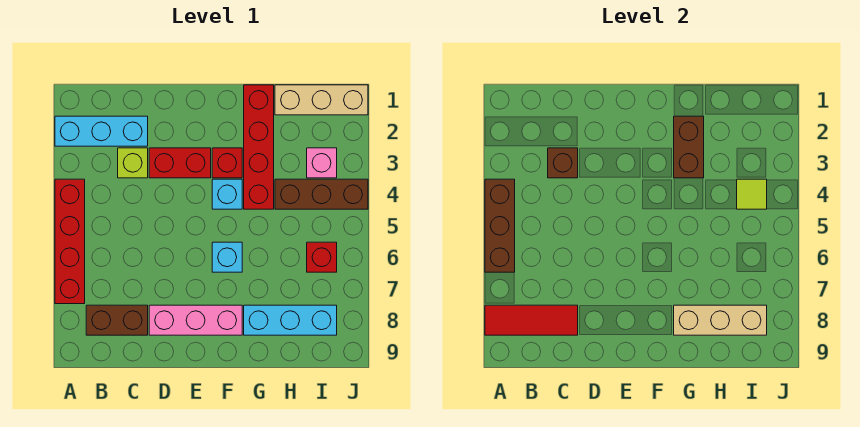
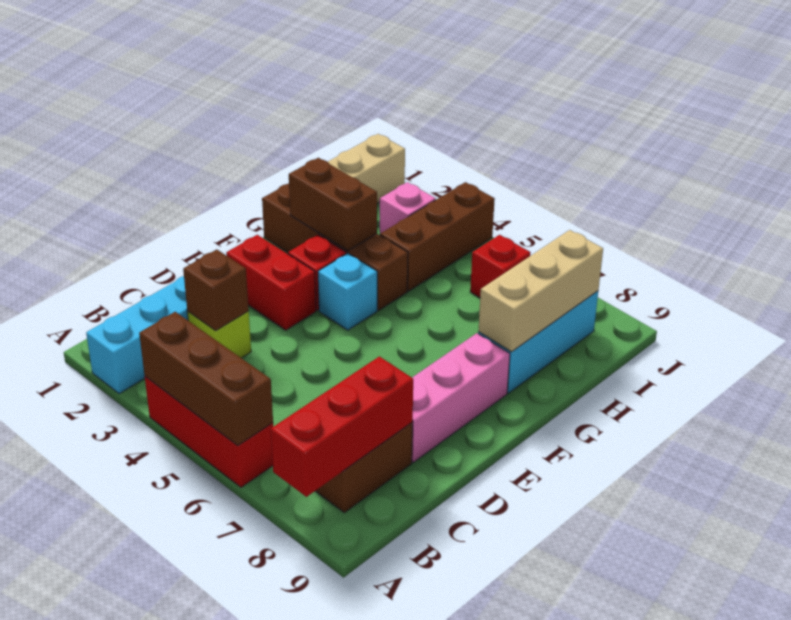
red brick A4:A7 level 1 -> red brick A4:A6 level 1
red tile A8:C8 level 2 -> red brick A8:C8 level 2
red brick D3:E3 level 1 -> red brick E2:E3 level 1
cyan brick F6 level 1 -> none
red brick G1:G4 level 1 -> brown brick G1:G4 level 1
lime tile I4 level 2 -> none

